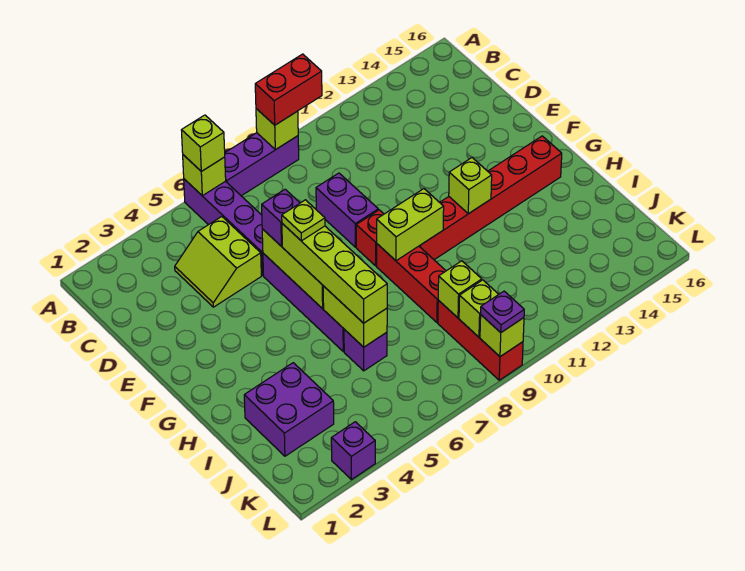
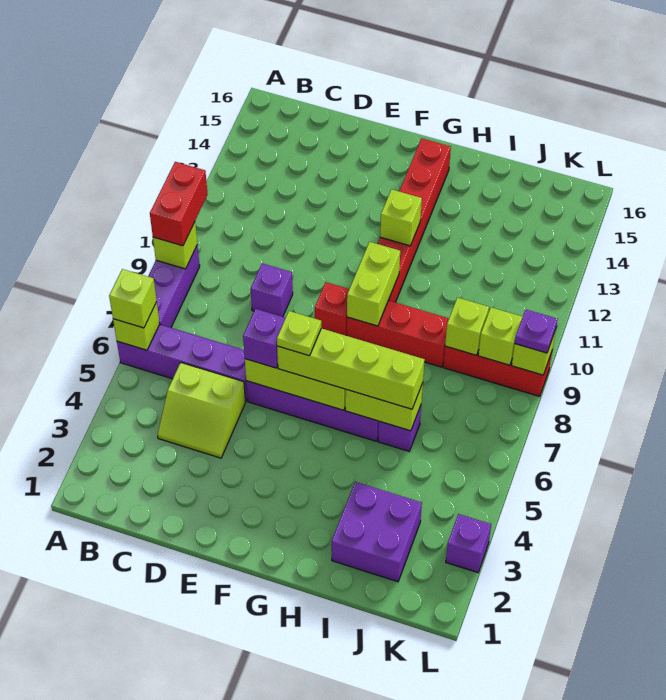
purple brick D9:E9 level 1 -> purple brick D9 level 1

